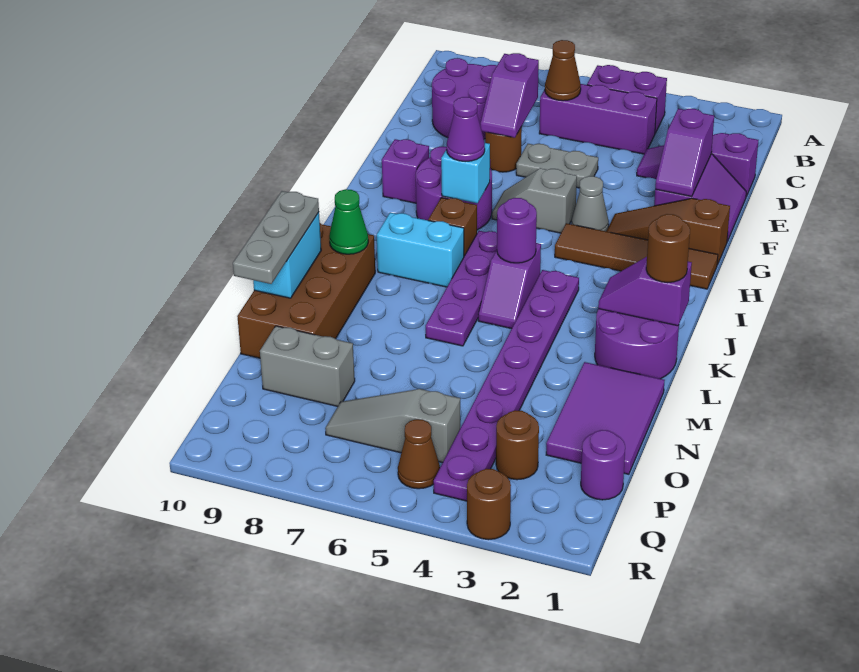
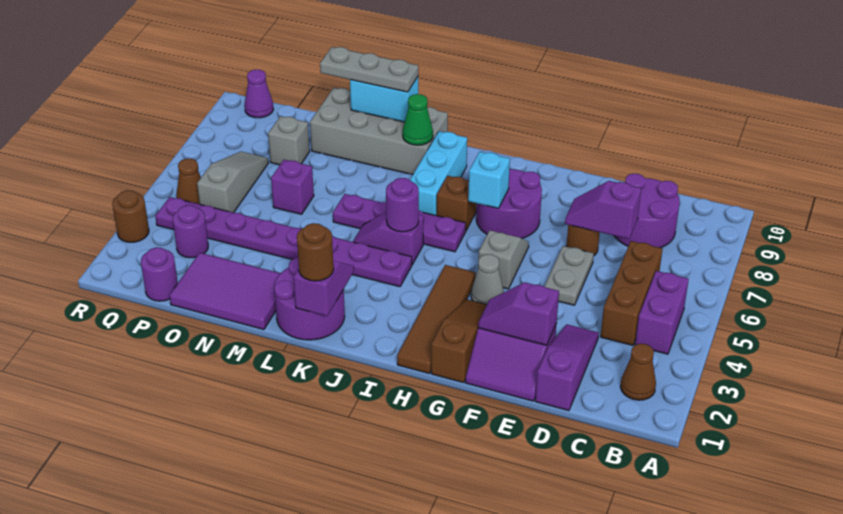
purple brick C4:C6 level 1 -> brown brick C4:C6 level 1
brown cone C6 level 2 -> brown cone B2 level 1
purple brick G9 level 1 -> purple brick N6 level 1
purple cone H7 level 3 -> purple cone Q10 level 1
cyan brick J7:J8 level 1 -> cyan brick J7:J9 level 1
brown brick K9:N10 level 1 -> grey brick K9:N10 level 1
grey brick O8:O9 level 1 -> grey brick O8 level 1
brown round brick P3 level 1 -> purple round brick P3 level 1

